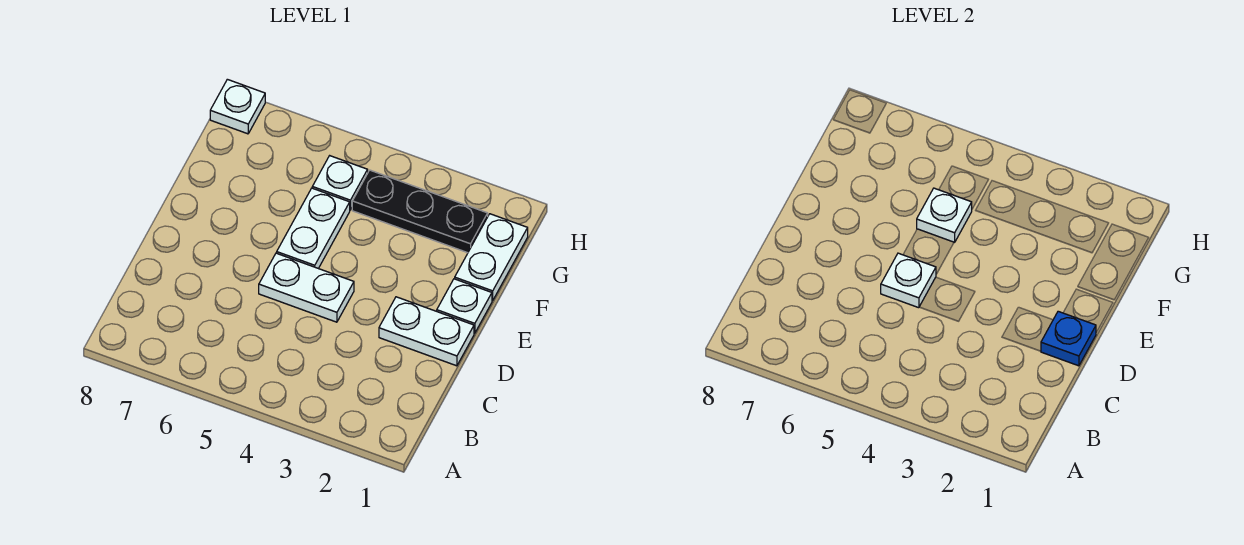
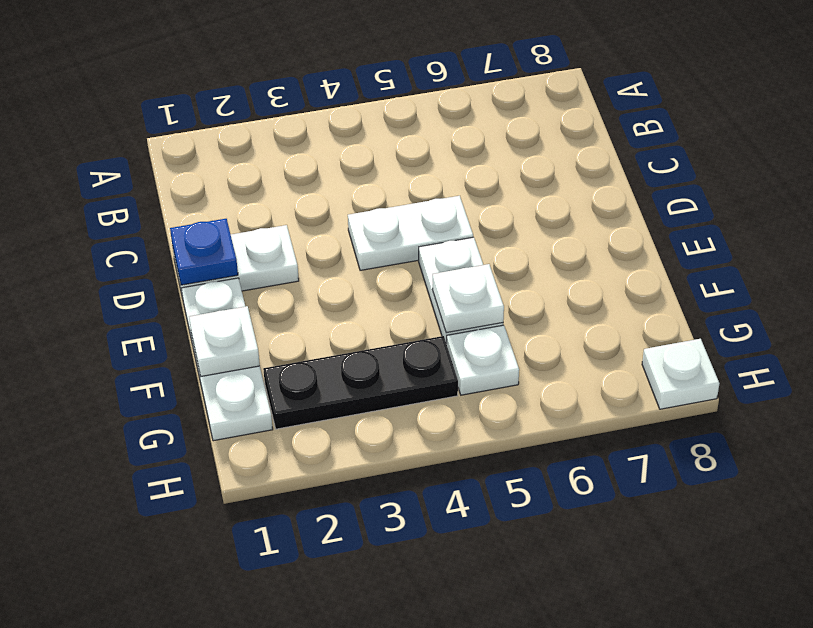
white plate D5 level 2 -> white plate F1 level 2

